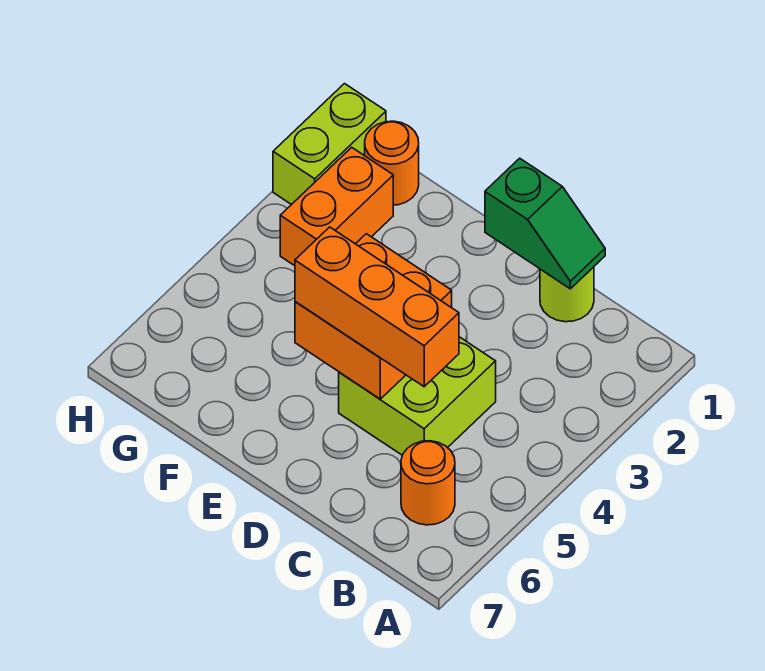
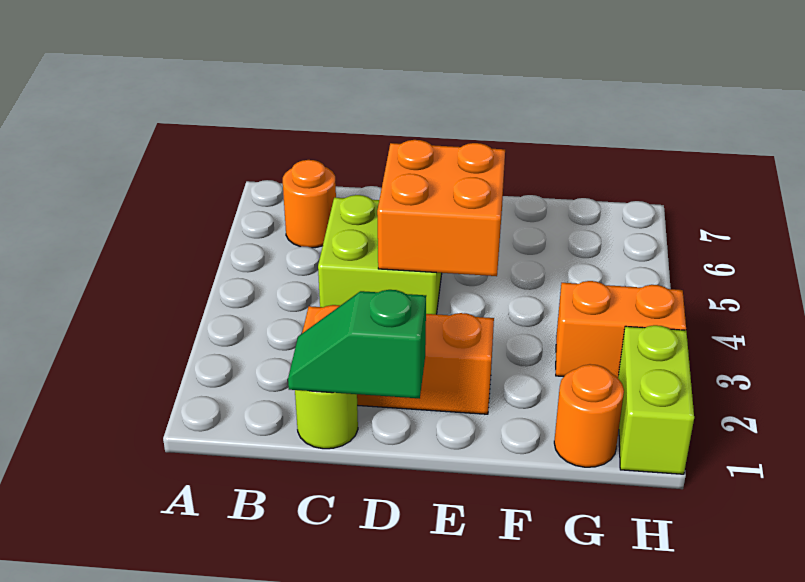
orange brick C5:E5 level 3 -> orange brick C2:E2 level 1
orange brick G2:G3 level 1 -> orange brick G3:H3 level 1

